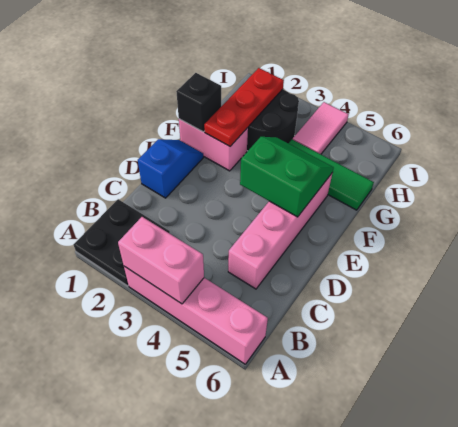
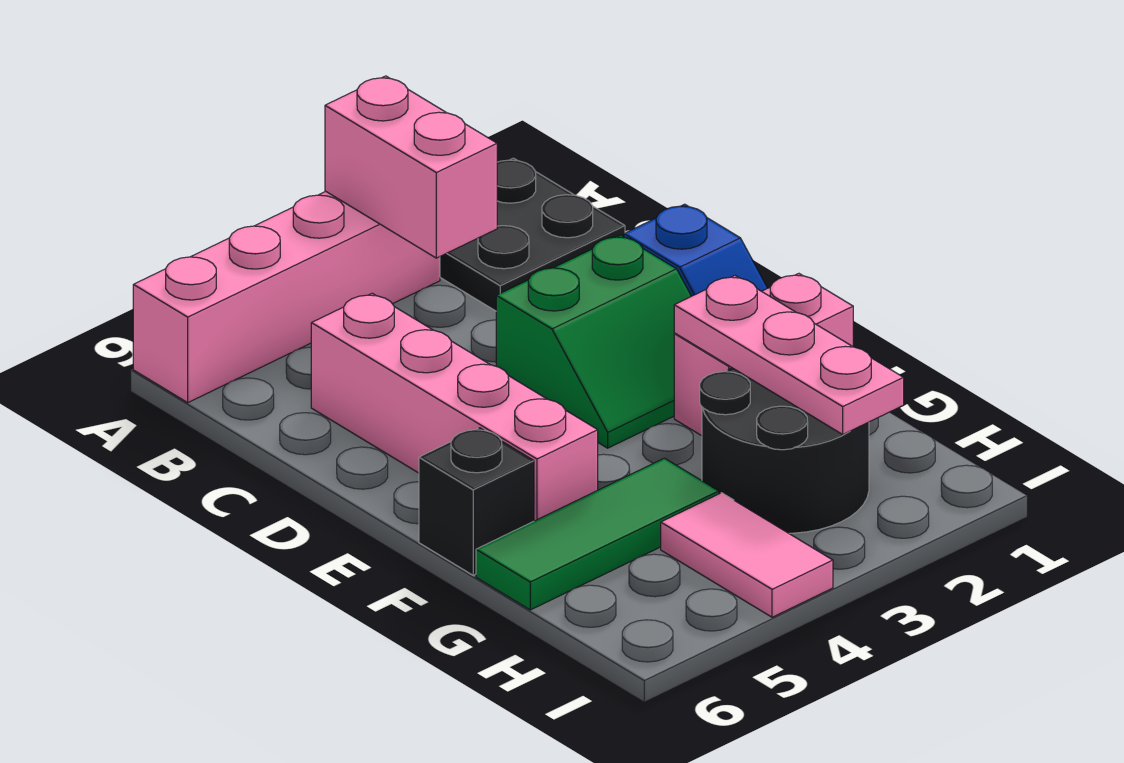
pink brick A3:A4 level 2 -> pink brick A3:B3 level 2
green slope E4:F5 level 2 top E -> green slope D2:E3 level 1 top D
black brick F1 level 2 -> black brick F6 level 1
red plate F2:H2 level 2 -> pink plate F2:H2 level 2

